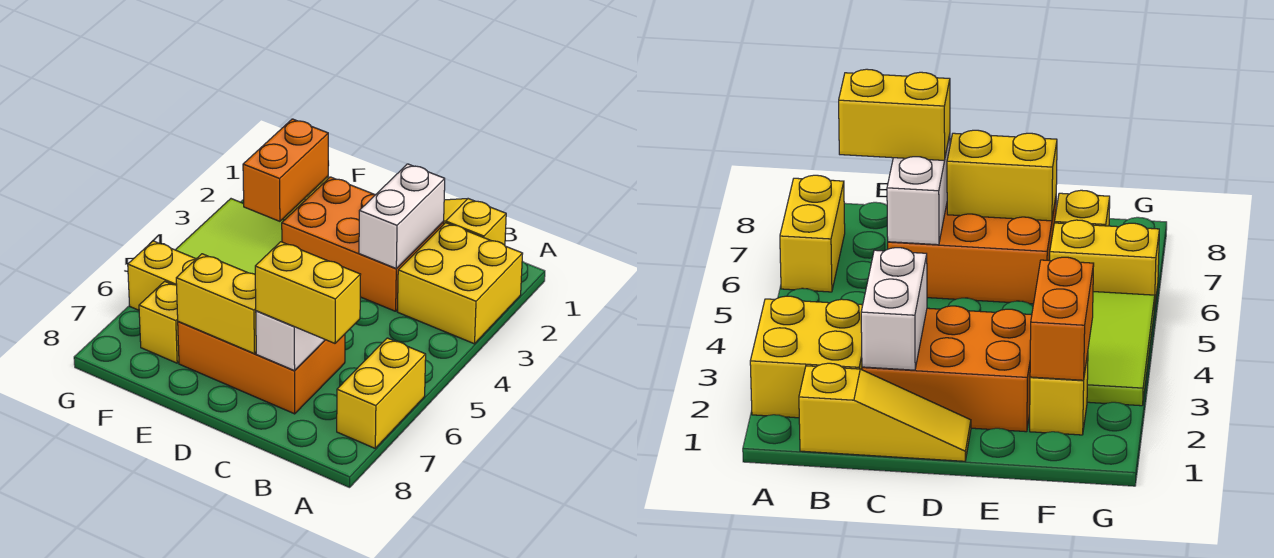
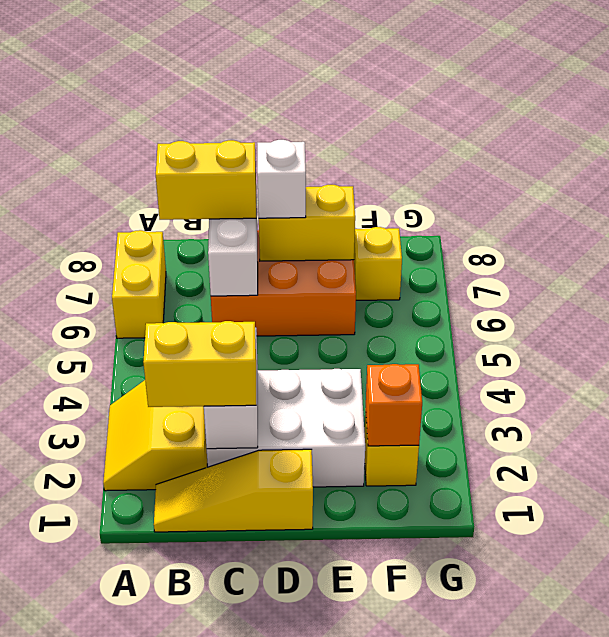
yellow brick A2:B3 level 1 -> yellow slope A2:B3 level 1 top B
yellow slope B1:D1 level 1 top B -> yellow slope B1:D1 level 1 top D
orange brick C2:E3 level 1 -> white brick C2:E3 level 1
none -> white brick D7 level 3
orange brick F2:F3 level 2 -> orange brick F2 level 2
lime tile F3:G5 level 1 -> none
yellow brick F6:G6 level 1 -> yellow brick B2:C2 level 3

